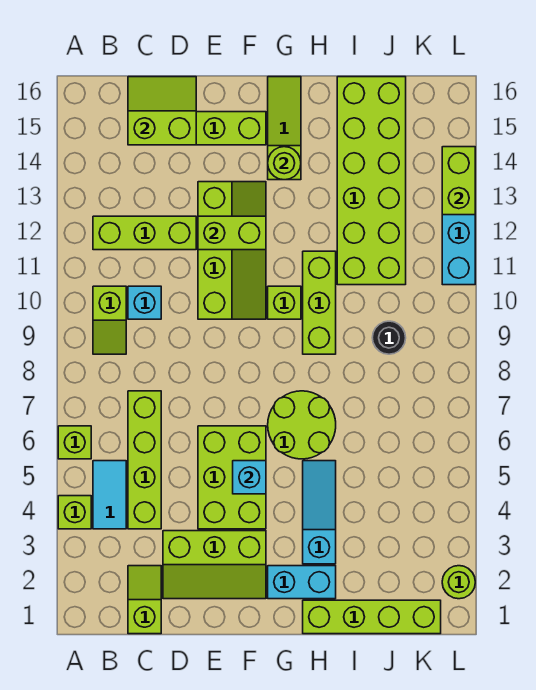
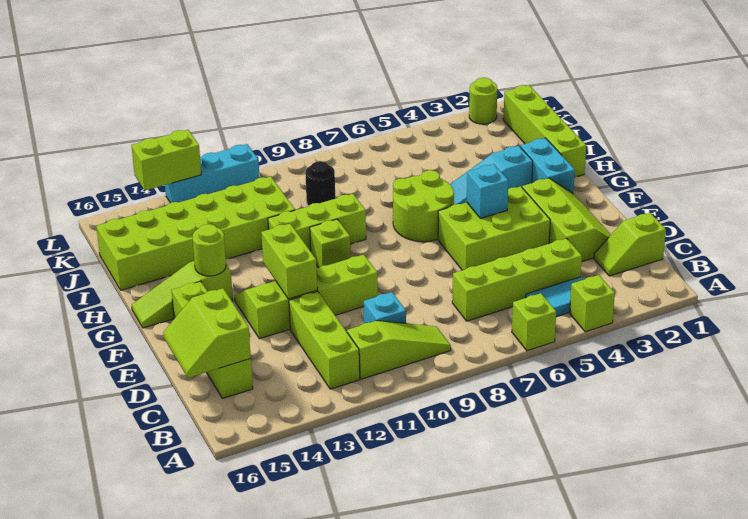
lime slope B9:B10 level 1 top 10 -> lime slope B9:B11 level 1 top 11

